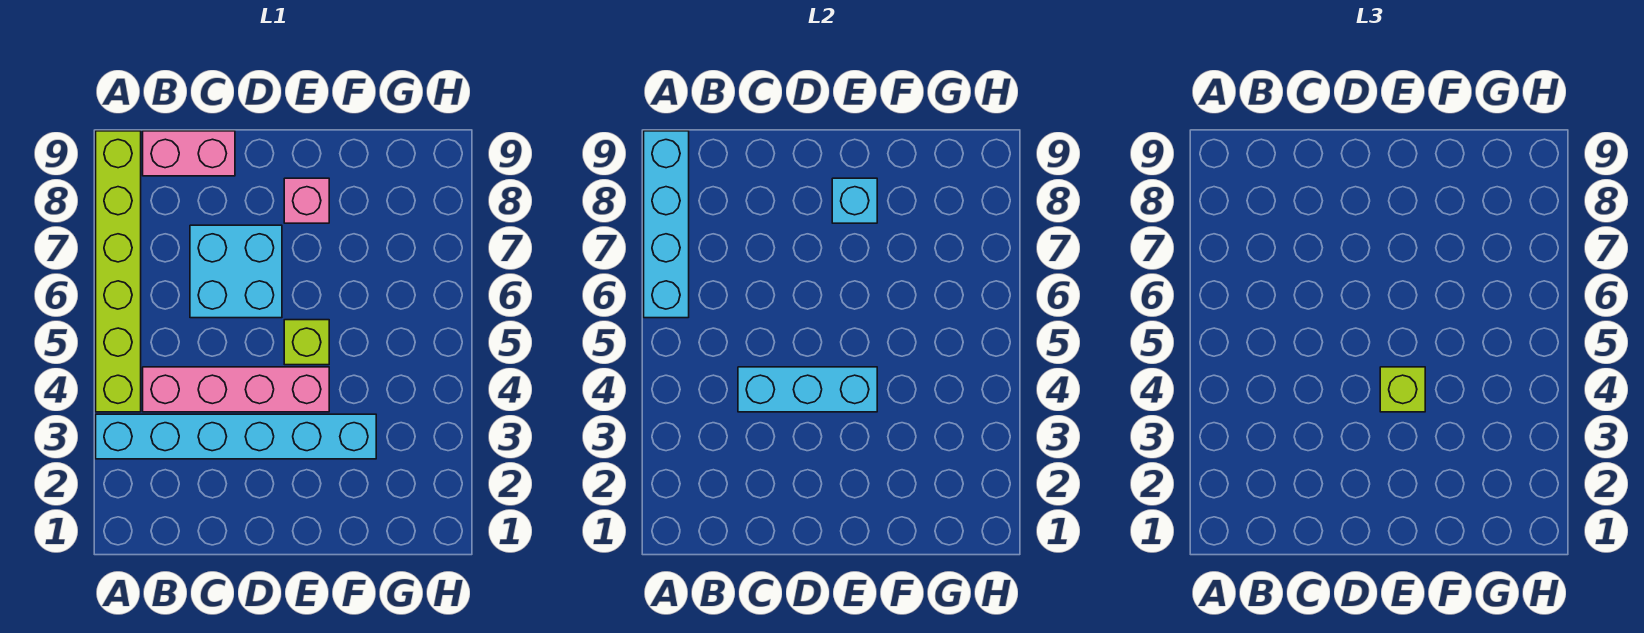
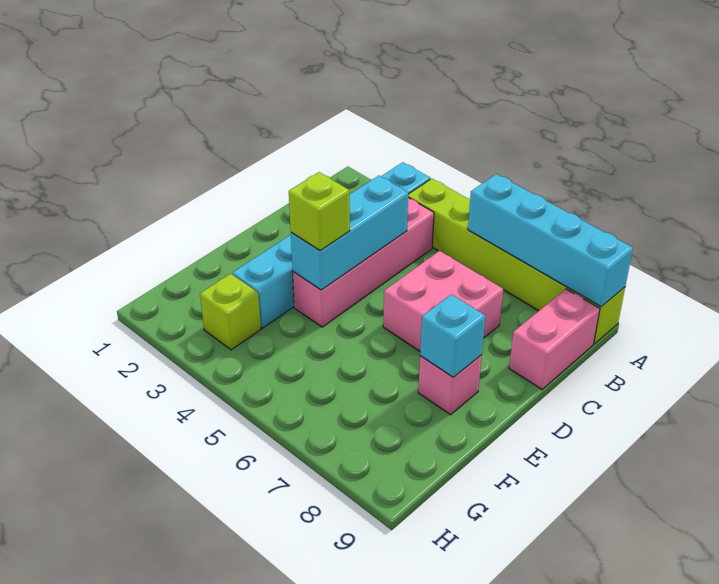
cyan brick C6:D7 level 1 -> pink brick C6:D7 level 1
lime brick E5 level 1 -> lime brick G3 level 1

